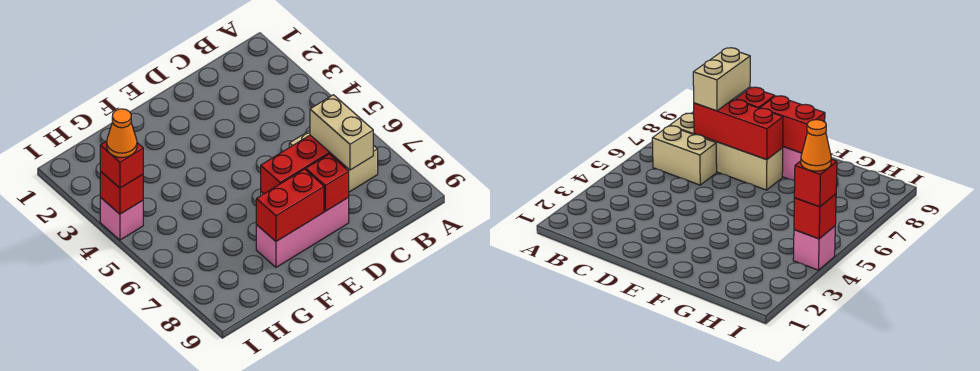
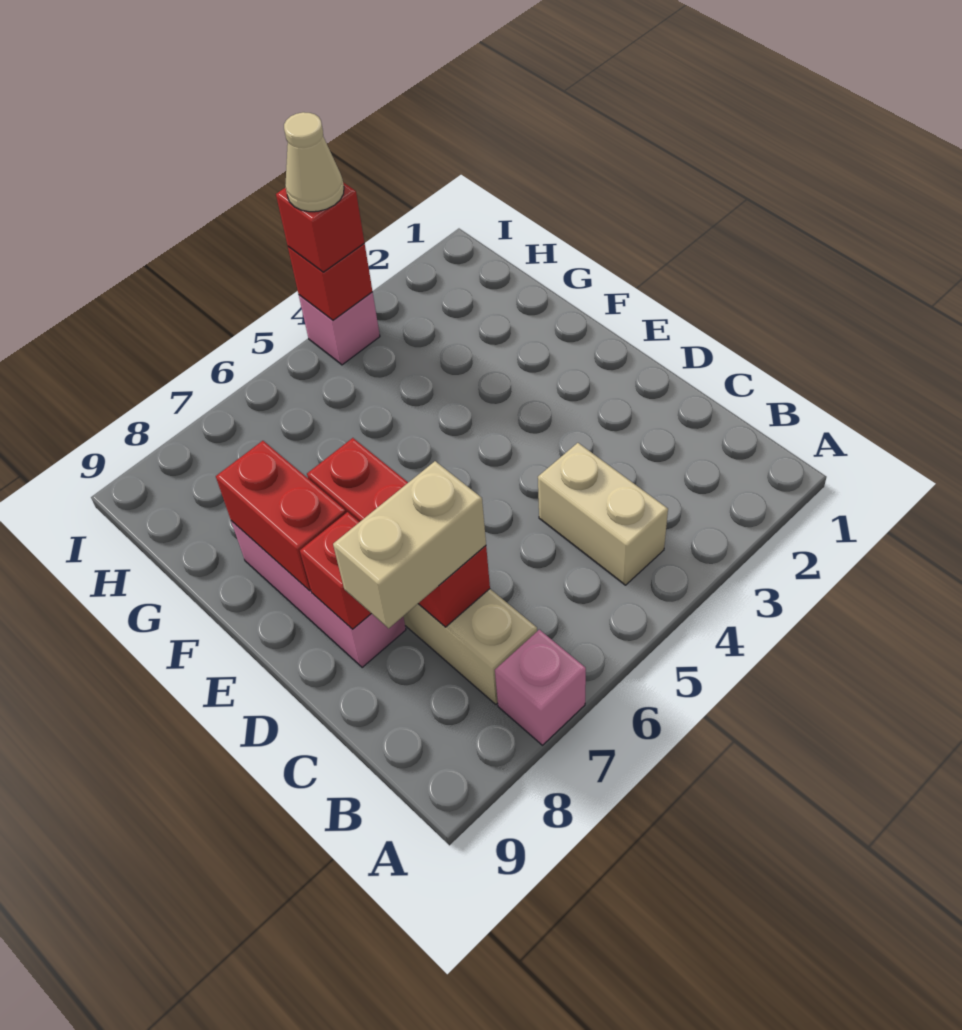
none -> pink brick A7 level 1
tan brick B6:C6 level 1 -> tan brick B4:C4 level 1
orange cone I4 level 4 -> tan cone I4 level 4

